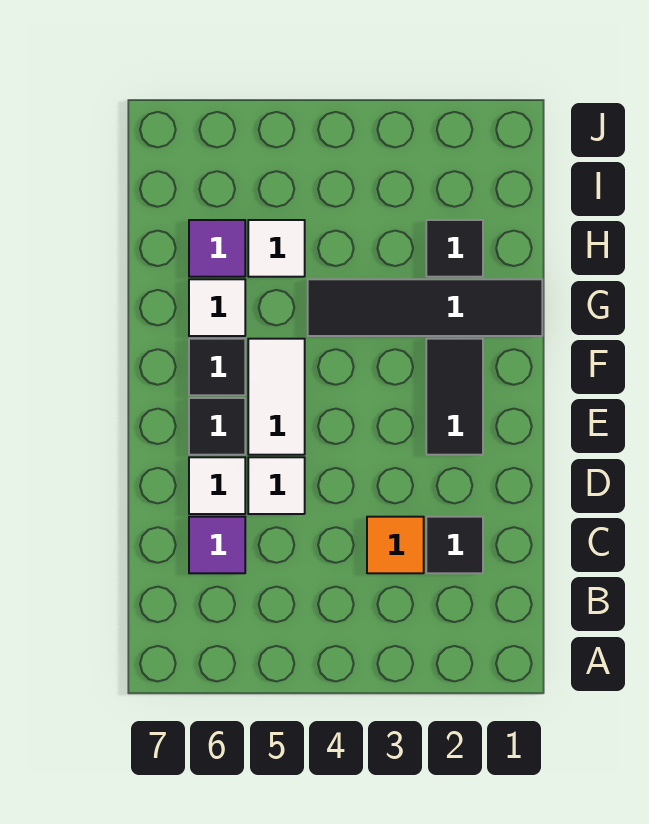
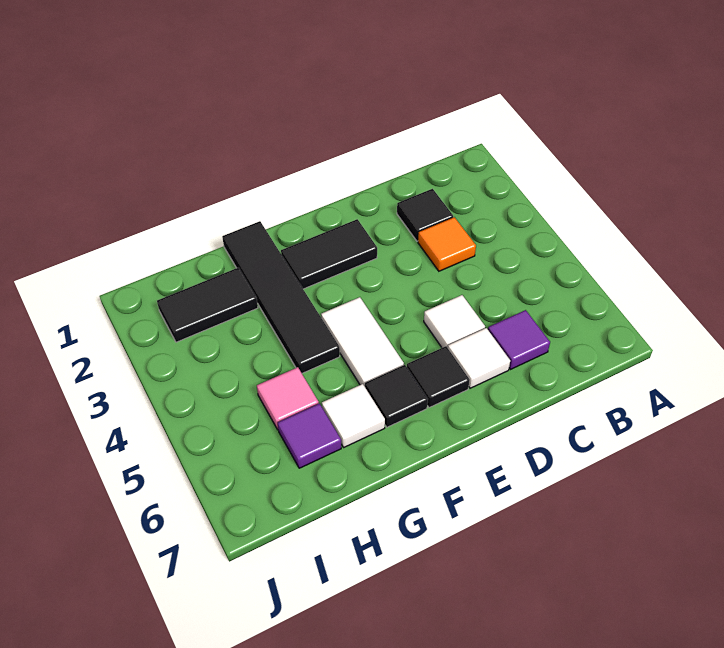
white tile E5:F5 level 1 -> white tile F4:F5 level 1
black tile H2 level 1 -> black tile H2:I2 level 1
white tile H5 level 1 -> pink tile H5 level 1

